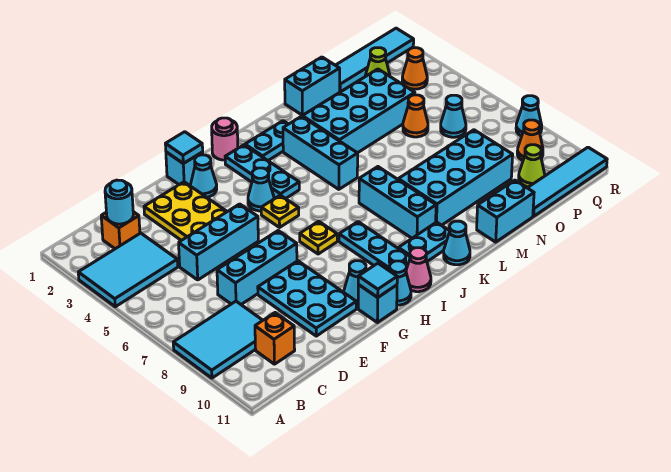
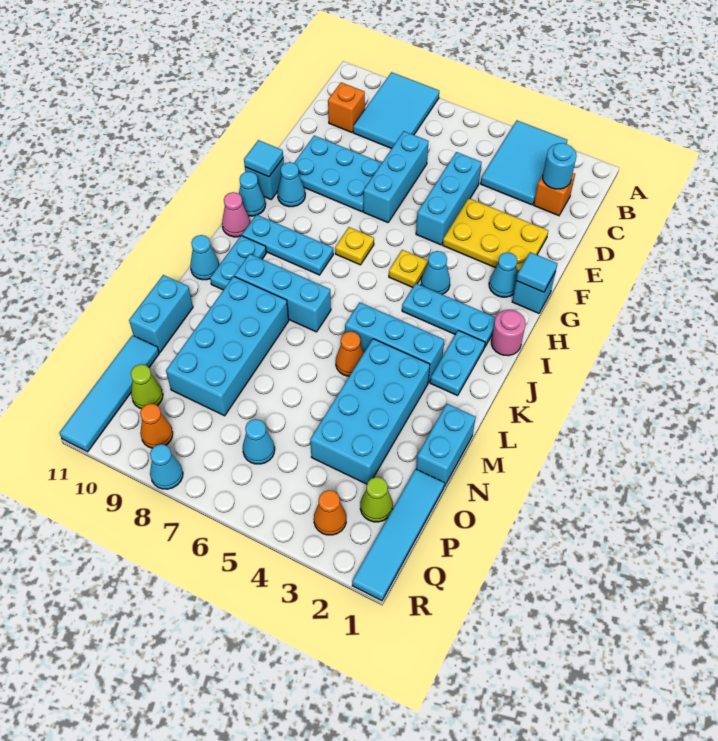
orange cone O5 level 1 -> orange cone L5 level 1

